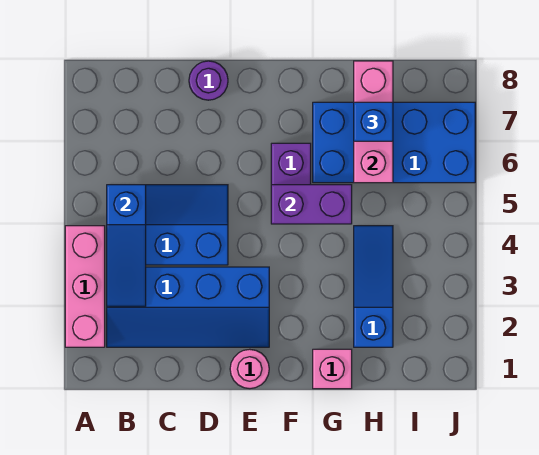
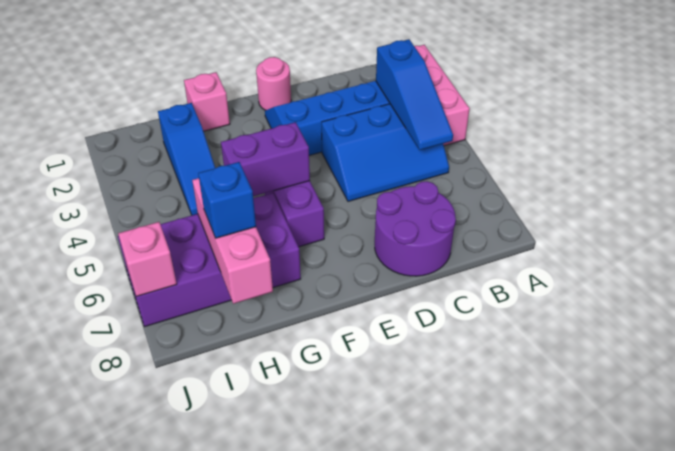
blue slope B3:B5 level 2 top 5 -> blue slope B3:B5 level 2 top 3
purple round brick D8 level 1 -> purple round brick C7:D8 level 1
blue brick G6:J7 level 1 -> purple brick G6:J7 level 1
none -> pink brick J7 level 2

